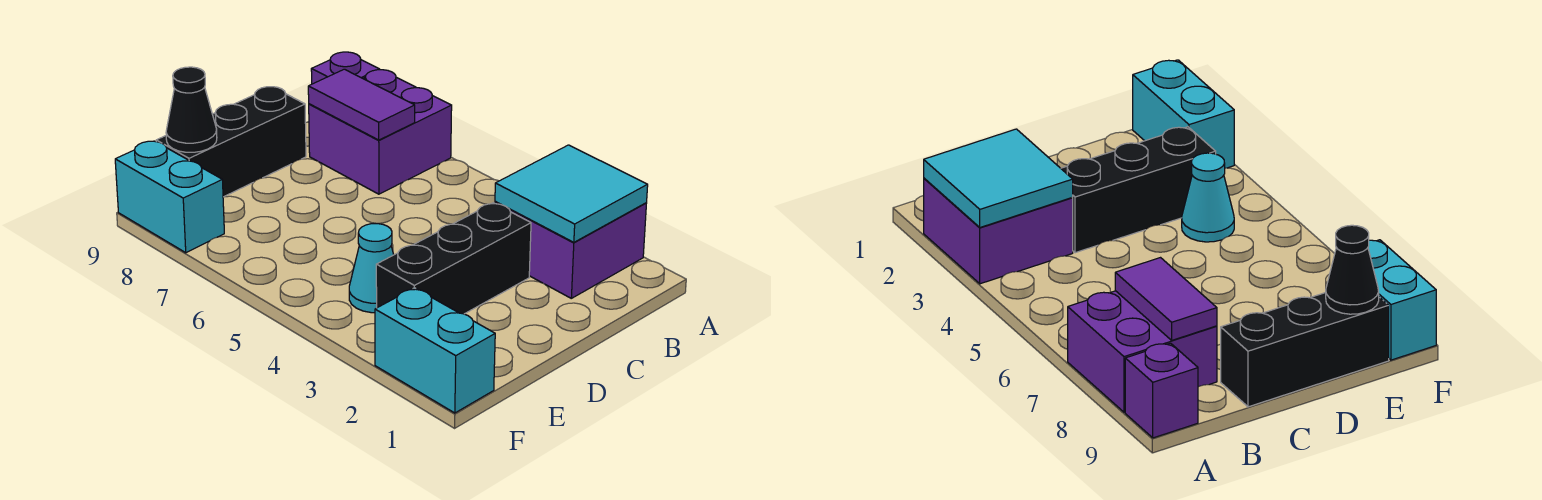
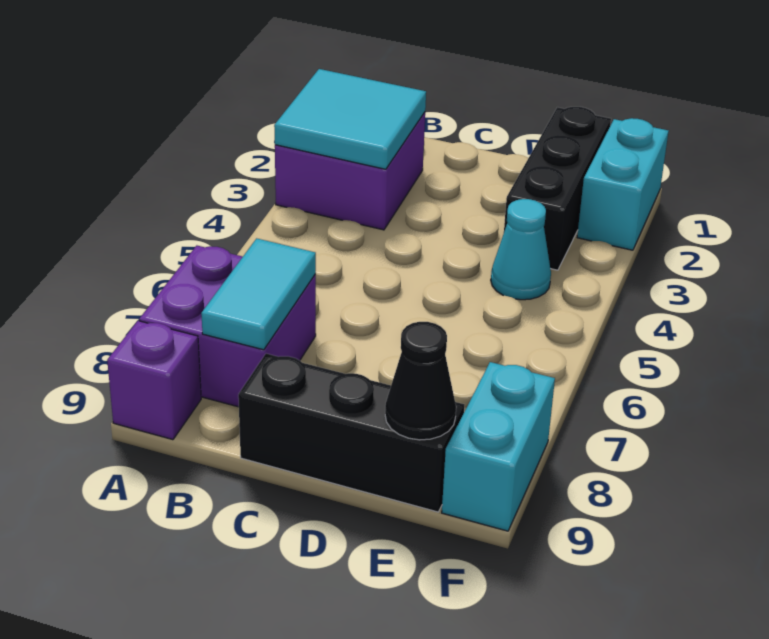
purple tile B7:B8 level 2 -> cyan tile B7:B8 level 2
black brick C3:E3 level 1 -> black brick E1:E3 level 1

